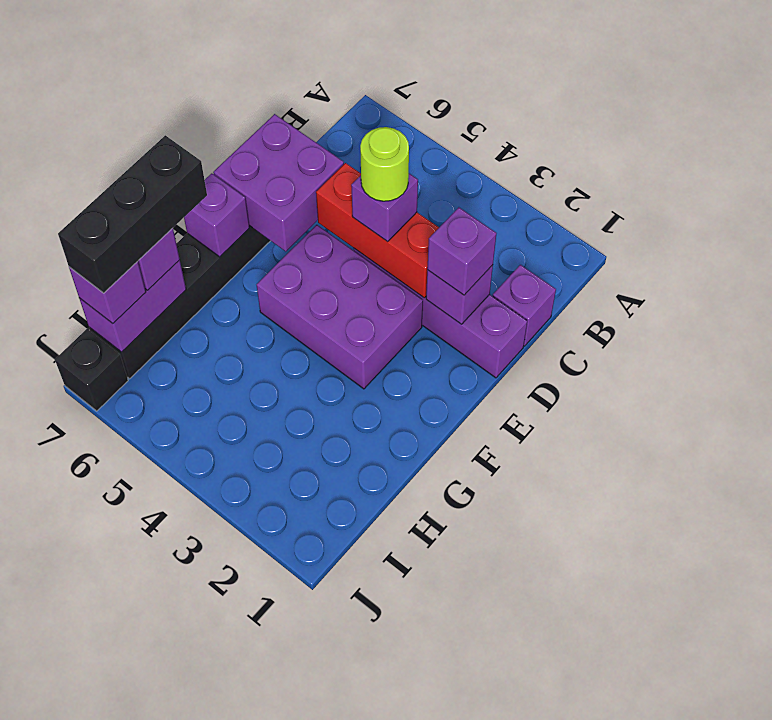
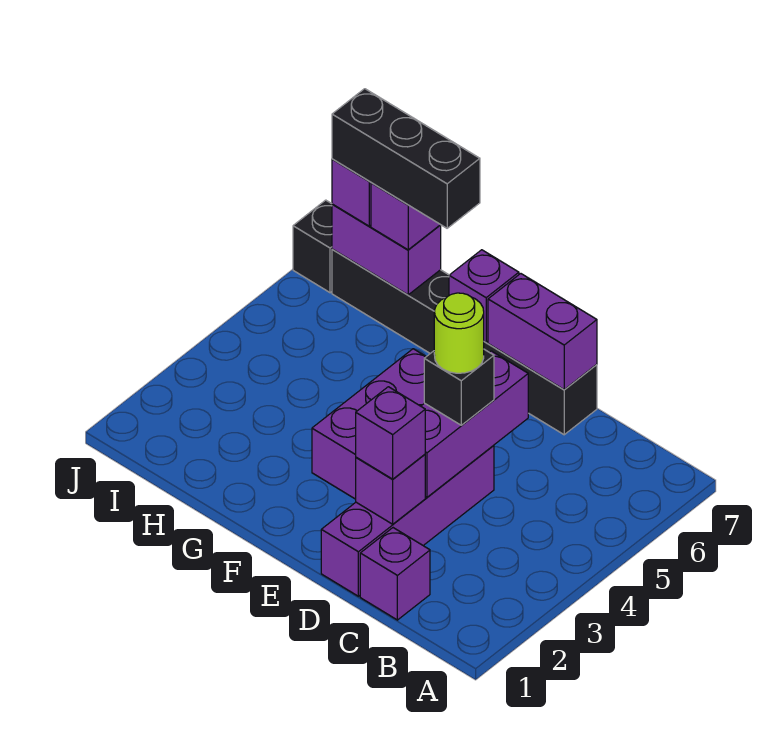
red brick D3:D5 level 2 -> purple brick D3:D5 level 2
purple brick D4 level 3 -> black brick D4 level 3
purple brick D6:E7 level 2 -> purple brick D7:E7 level 2

